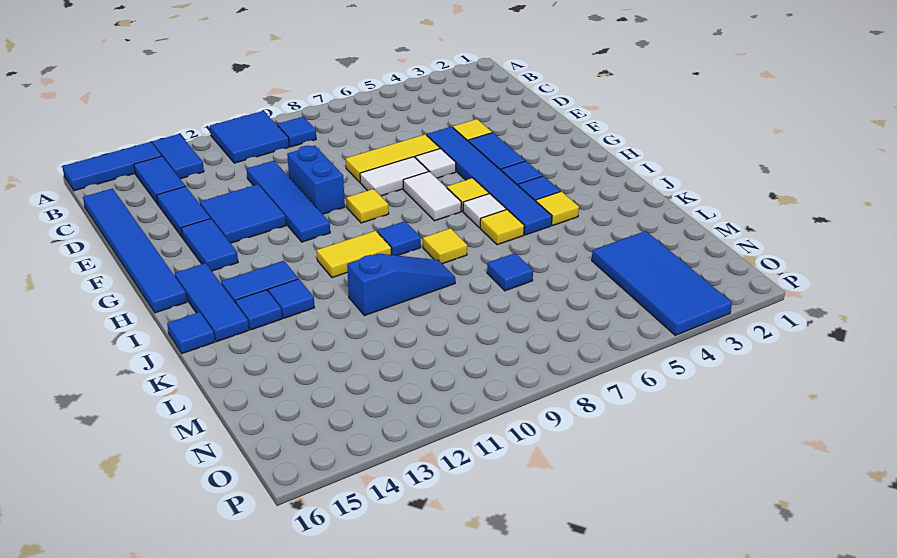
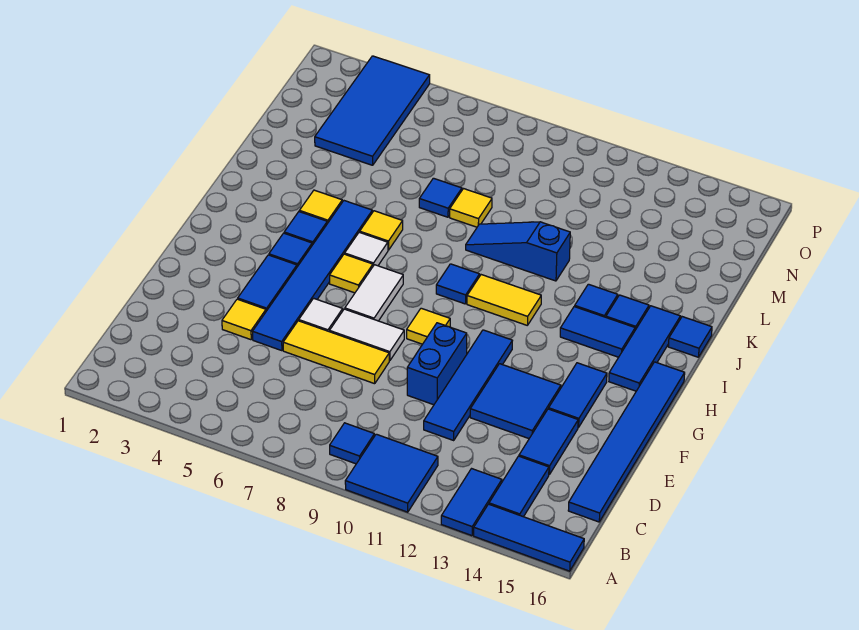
yellow tile J8 level 1 -> yellow tile L8 level 1

